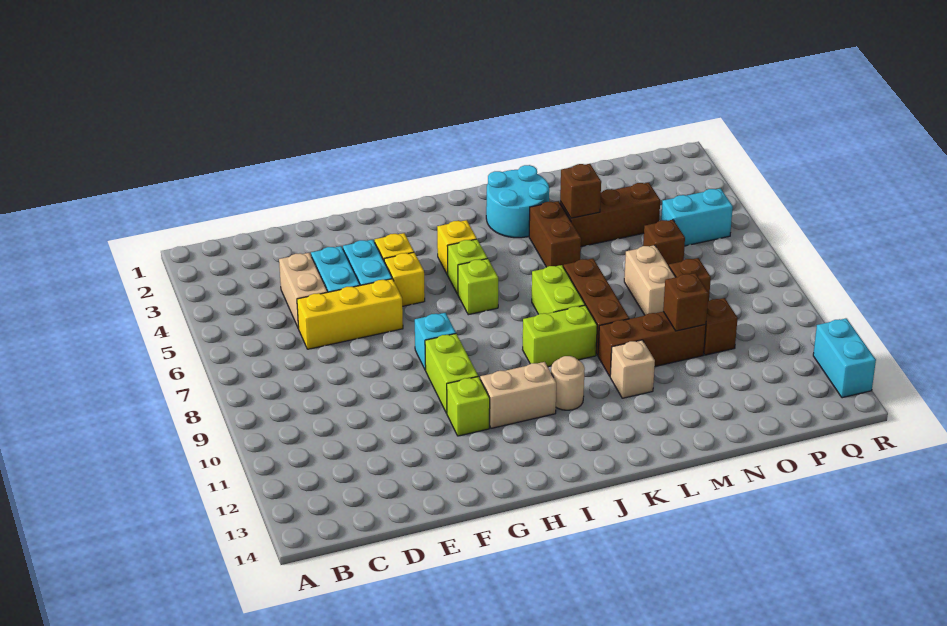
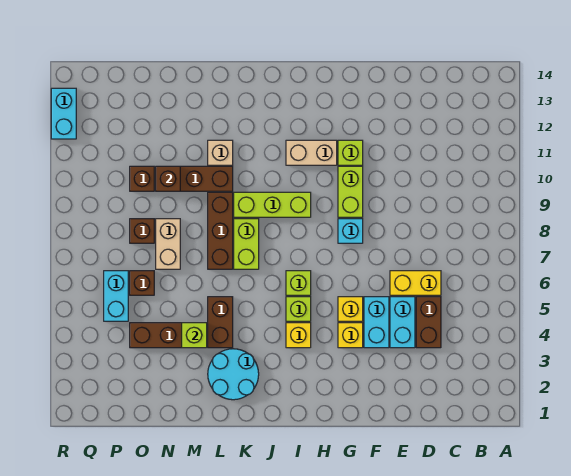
tan brick D4:D5 level 1 -> brown brick D4:D5 level 1
yellow brick D6:F6 level 1 -> yellow brick D6:E6 level 1
lime brick J9:K9 level 1 -> lime brick I9:K9 level 1
tan round brick J11 level 1 -> none
brown brick M4 level 2 -> lime brick M4 level 2
cyan brick P5:Q5 level 1 -> cyan brick P5:P6 level 1

